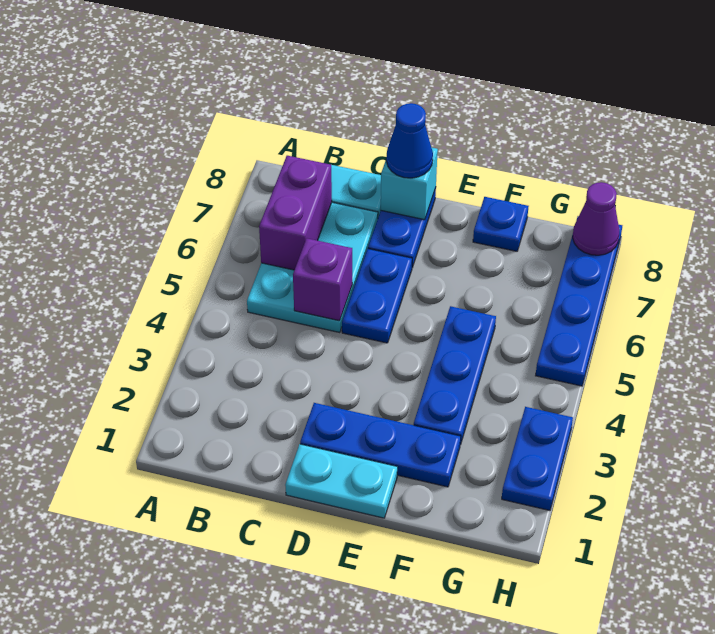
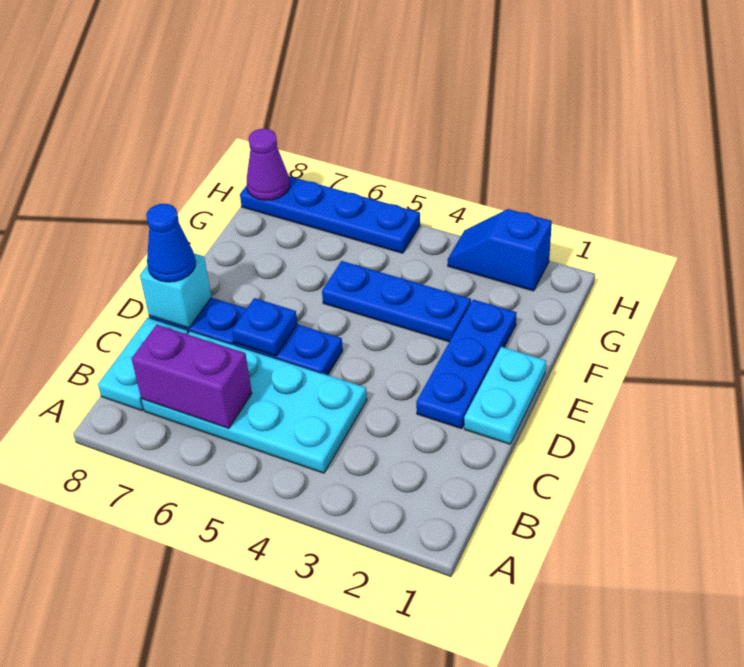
cyan plate B5:C7 level 1 -> cyan plate B4:C7 level 1
purple brick C5 level 2 -> none
blue plate F8 level 1 -> blue plate D6 level 2
blue plate H2:H3 level 1 -> blue slope H2:H3 level 1 top 2

